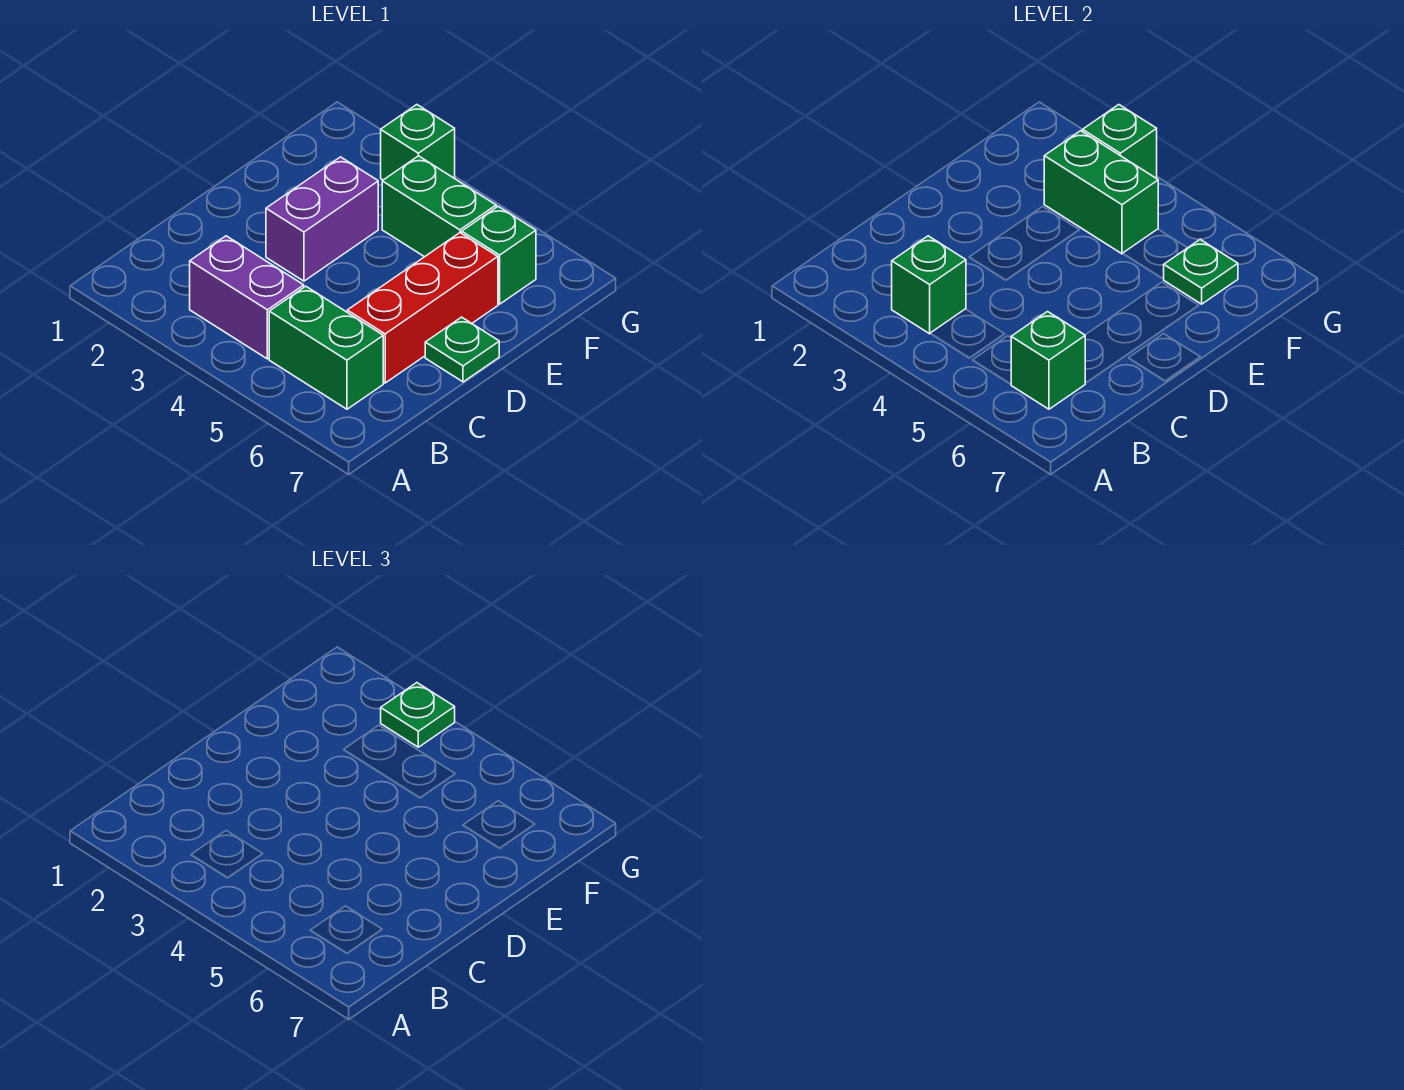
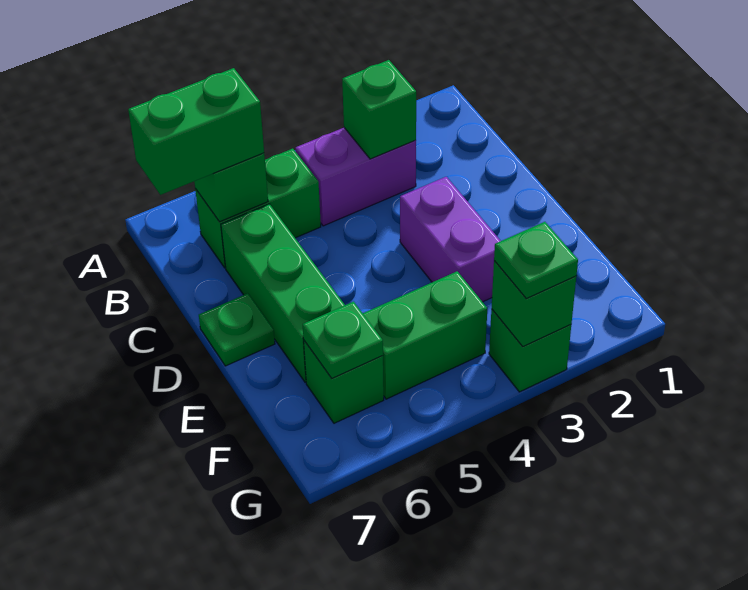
red brick C6:E6 level 1 -> green brick C6:E6 level 1
green brick F3:F4 level 2 -> green brick B6:B7 level 3

